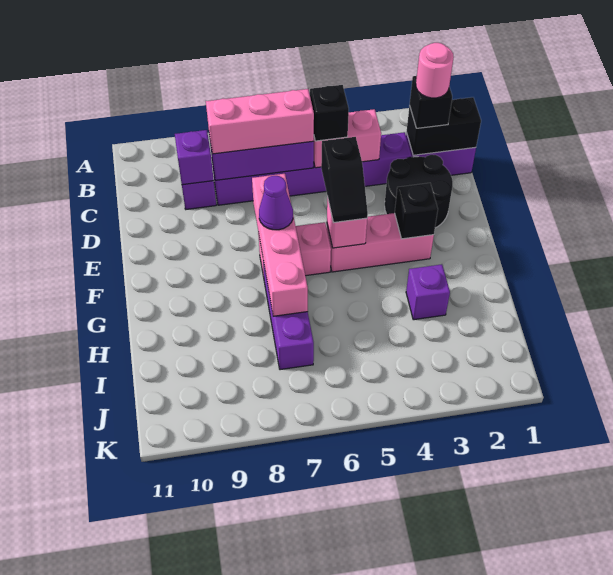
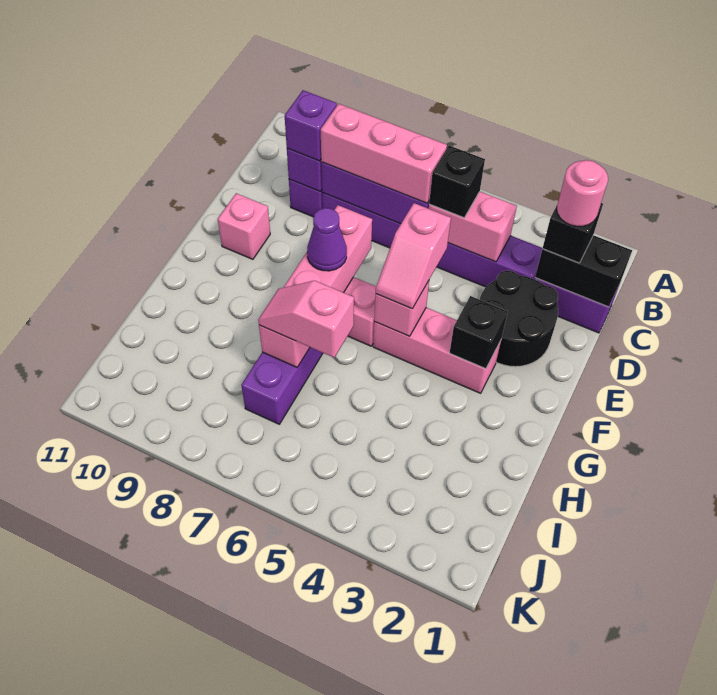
black slope E5:F5 level 3 top E -> pink slope E5:F5 level 3 top E
none -> pink brick E10 level 1
purple brick H3 level 1 -> purple brick C9 level 3
none -> pink slope H6:H7 level 3 top 6

